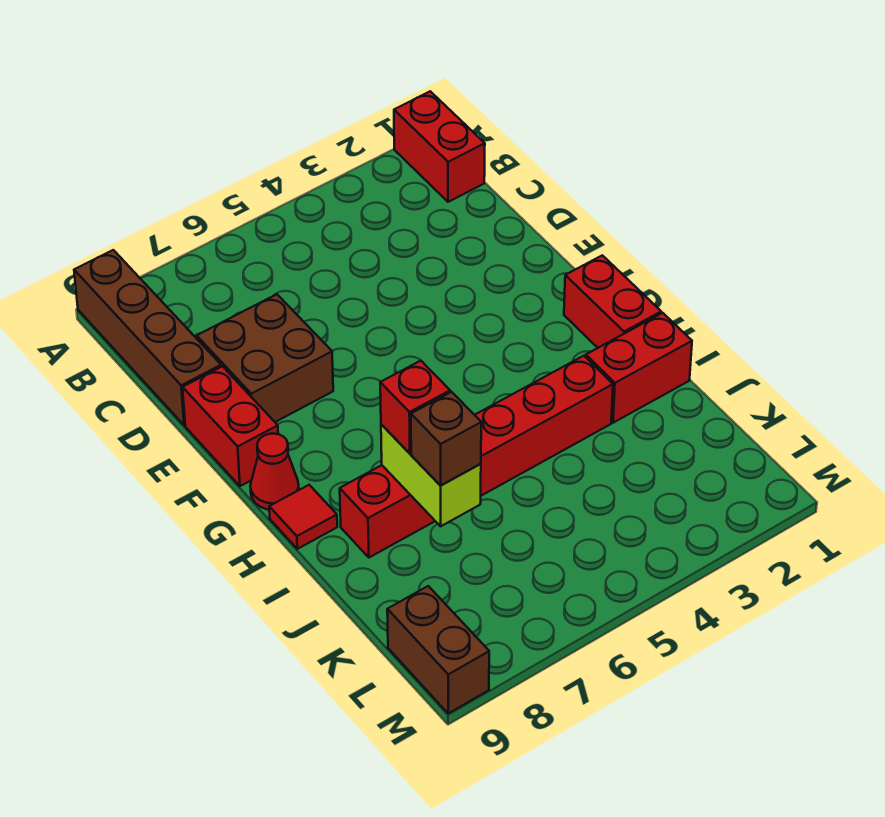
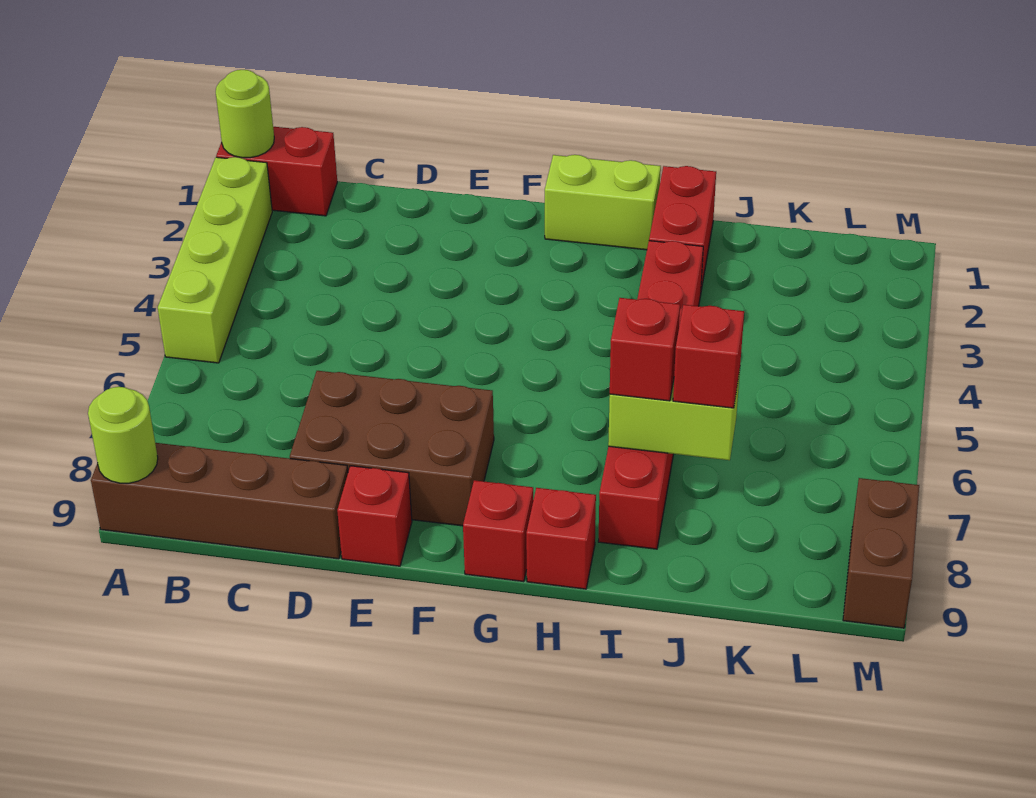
none -> lime round brick A1 level 2
none -> lime brick A2:A5 level 1
none -> lime round brick A9 level 2
brown brick D7:E8 level 1 -> brown brick D7:F8 level 1
red brick E9:F9 level 1 -> red brick E9 level 1
red brick G1:H1 level 1 -> lime brick G1:H1 level 1
red cone G9 level 1 -> red brick G9 level 1
red tile H9 level 1 -> red brick H9 level 1
brown brick J7 level 3 -> red brick J7 level 3
brown brick L9:M9 level 1 -> brown brick M8:M9 level 1

